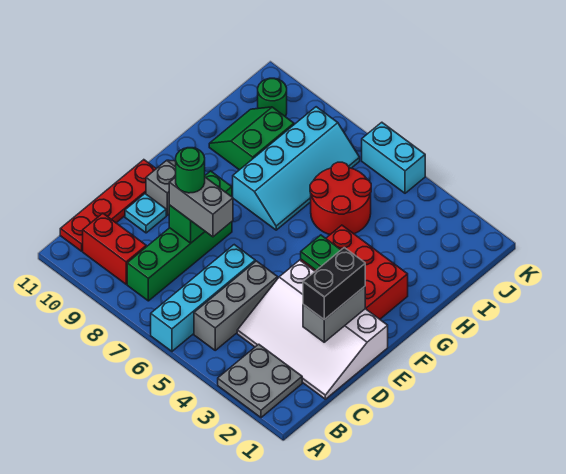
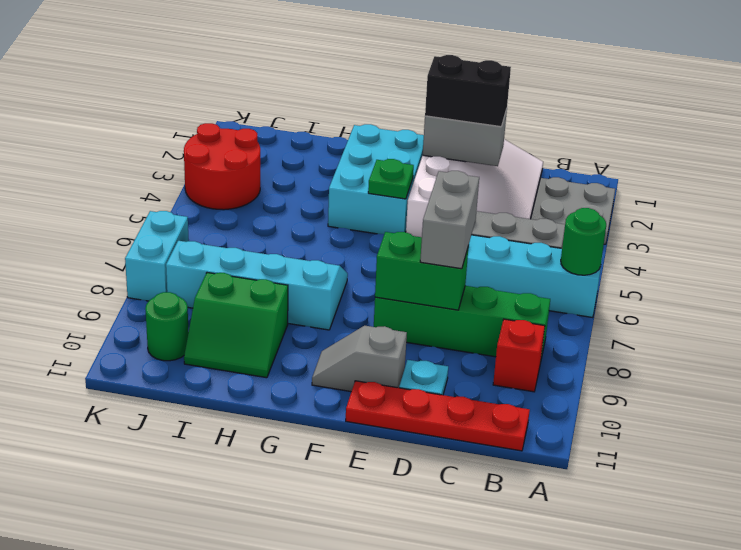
red brick B9:B10 level 1 -> red brick B9 level 1
green round brick D8 level 4 -> green round brick A6 level 2
red brick F2:G4 level 1 -> cyan brick F2:G4 level 1
red round brick H5:I6 level 1 -> red round brick J3:K4 level 1
cyan brick K5:K6 level 1 -> cyan brick K7:K8 level 1

